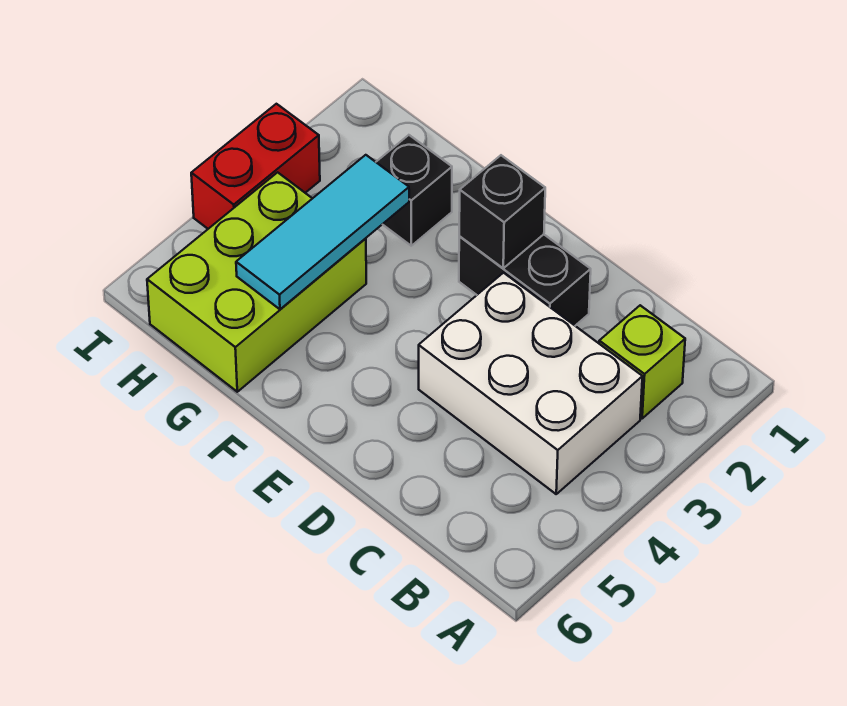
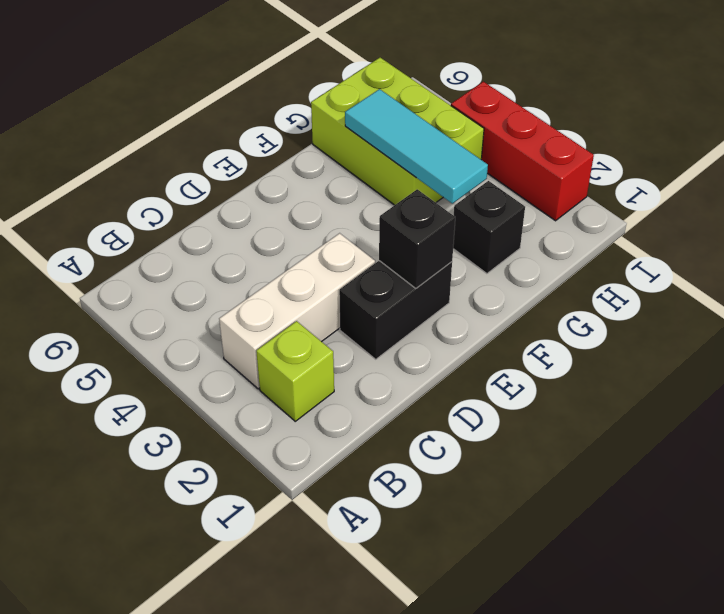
white brick B3:D4 level 1 -> white brick B3:D3 level 1
red brick I3:I4 level 1 -> red brick I2:I4 level 1

